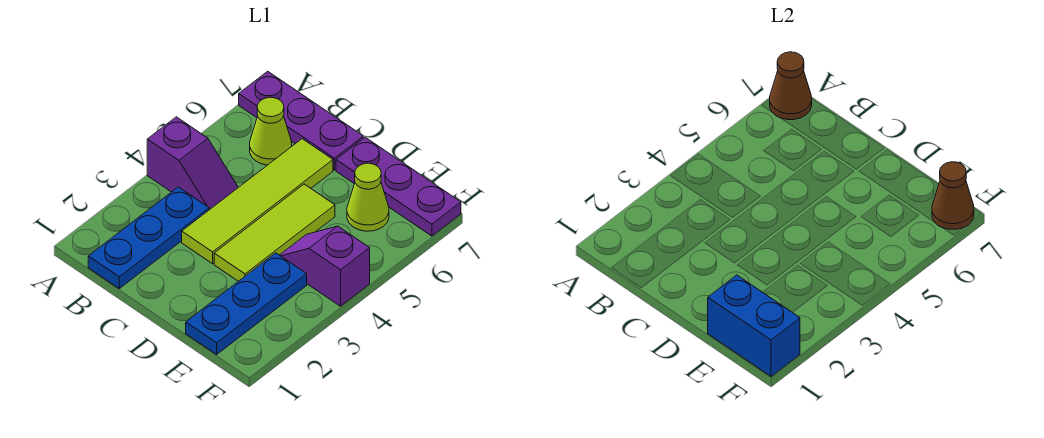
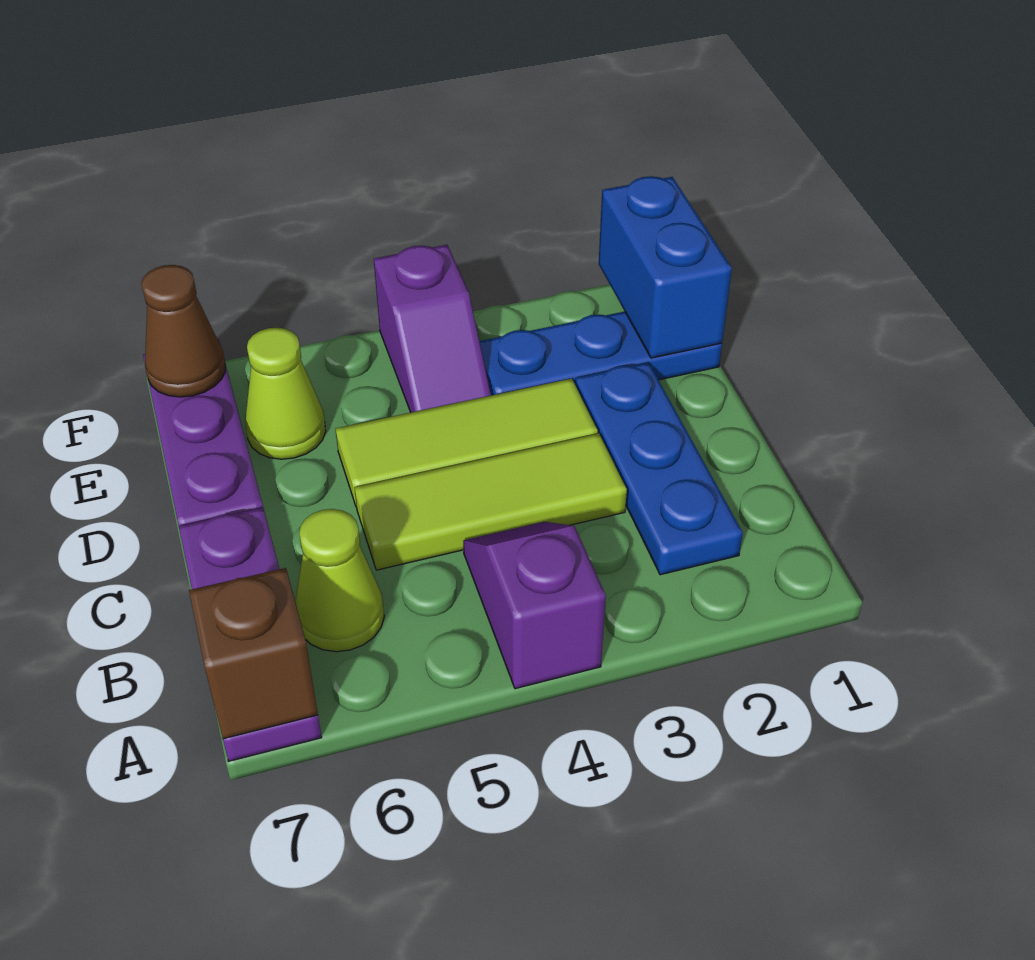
brown cone A7 level 2 -> brown brick A7 level 2
blue plate B1:B3 level 1 -> blue plate B2:D2 level 1
lime tile C3:C6 level 1 -> lime tile C3:C5 level 1

